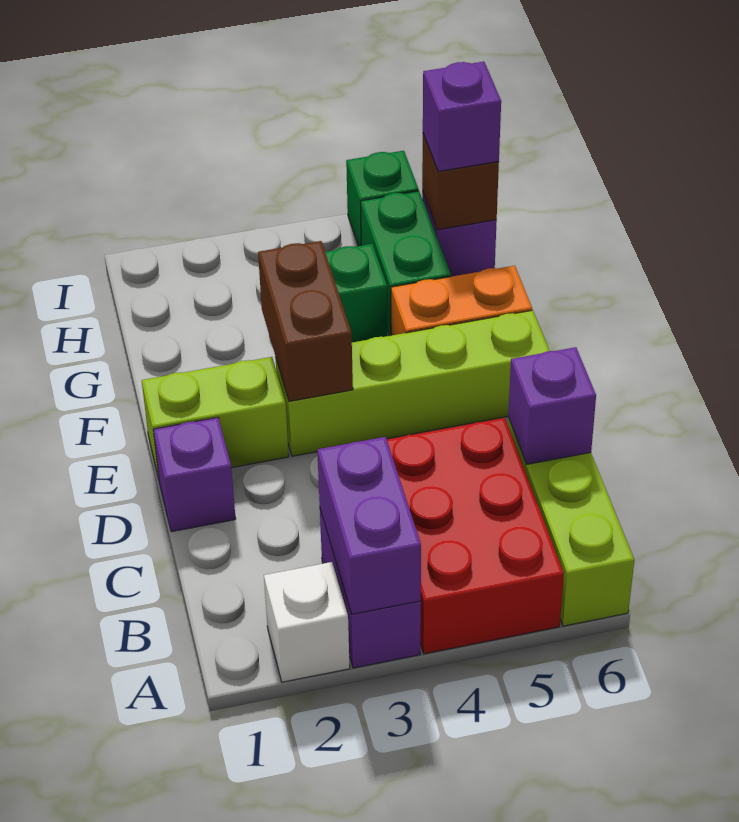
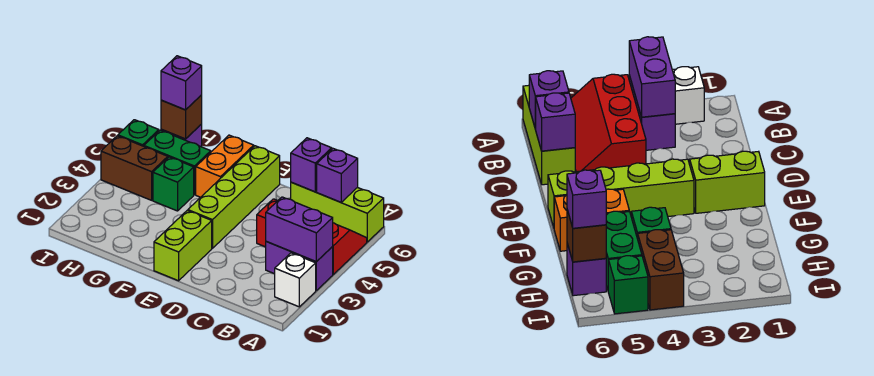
red brick A4:C5 level 1 -> red slope A4:C5 level 1 top 4
purple brick D1 level 1 -> purple brick B6 level 2
brown brick E3:F3 level 2 -> brown brick H4:I4 level 1

